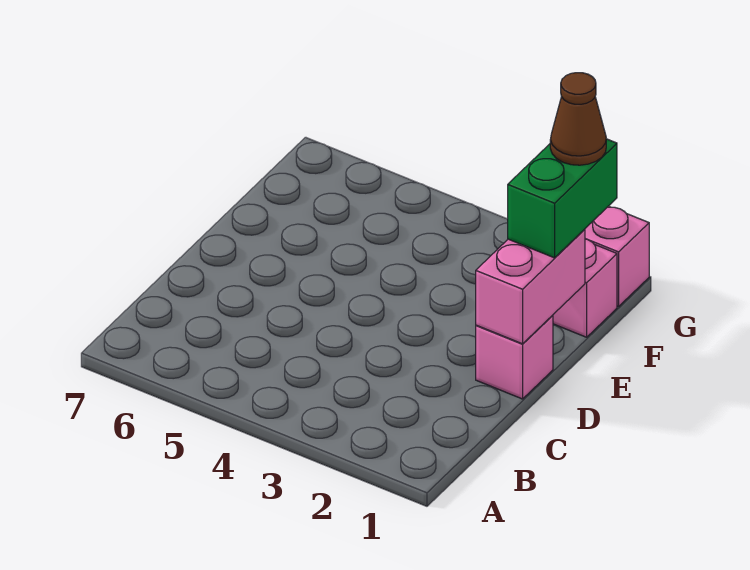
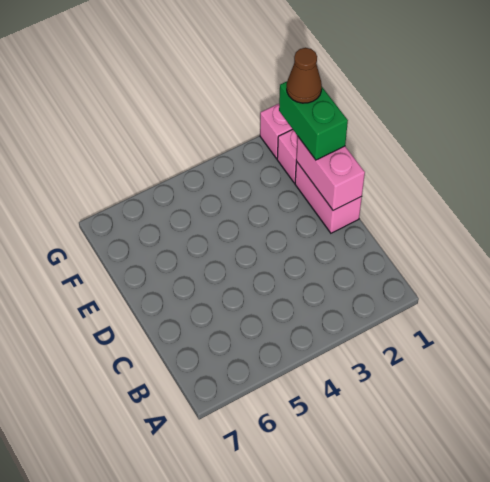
pink brick D1 level 1 -> pink brick D1:E1 level 1

